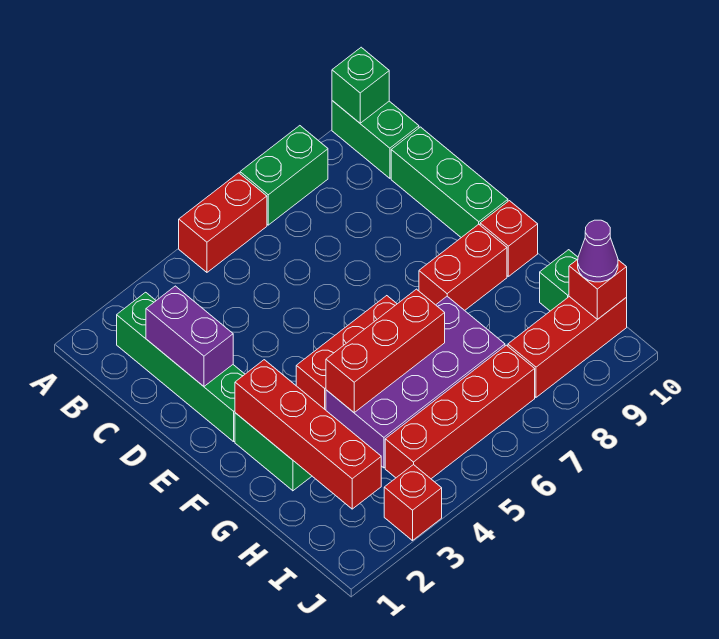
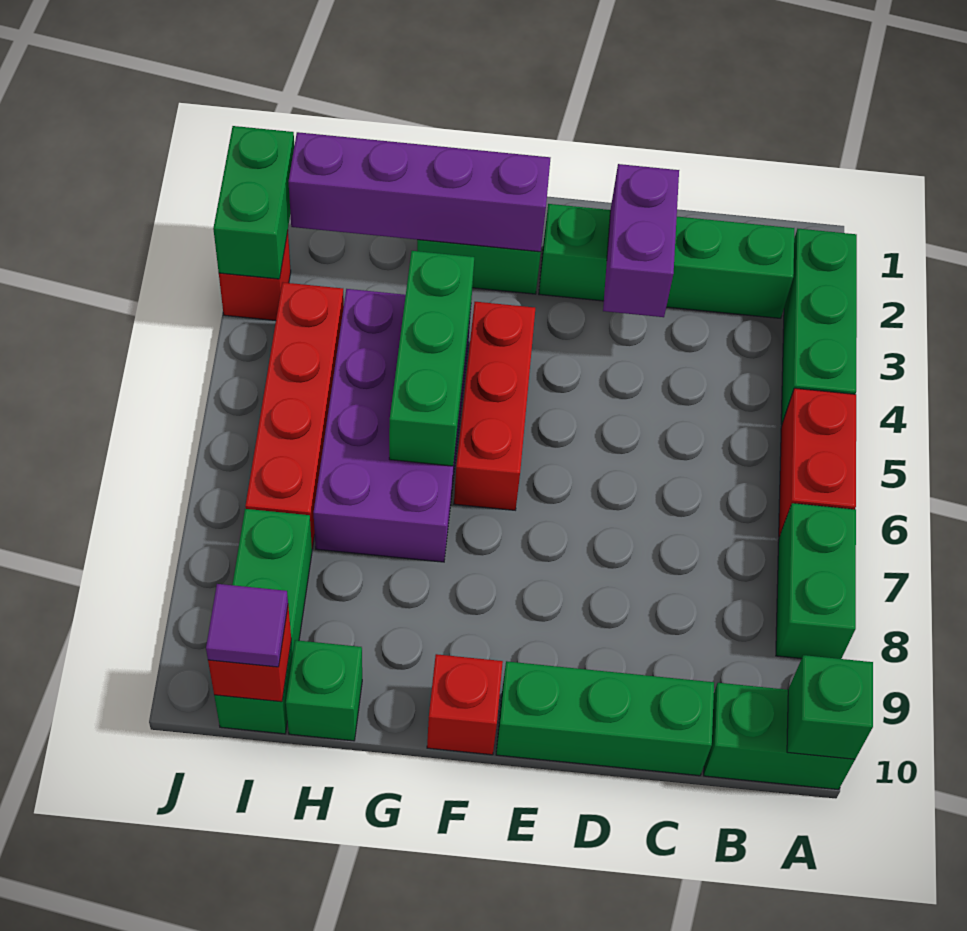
none -> green brick A2:A4 level 1
purple brick C2:D2 level 2 -> purple brick D2:D3 level 2
red brick F2:I2 level 2 -> purple brick F2:I2 level 2
red brick F8:F9 level 1 -> none
red brick G4:G6 level 2 -> green brick G4:G6 level 2
red brick I8:I10 level 1 -> green brick I8:I10 level 1
purple cone I10 level 3 -> purple tile I10 level 3
none -> green brick J2:J3 level 2

